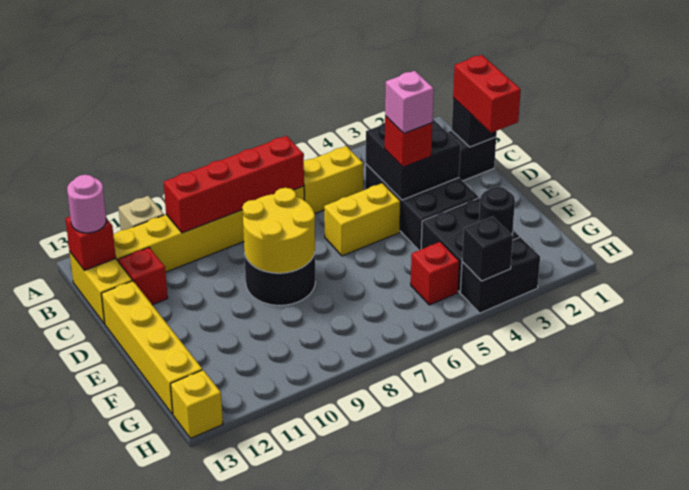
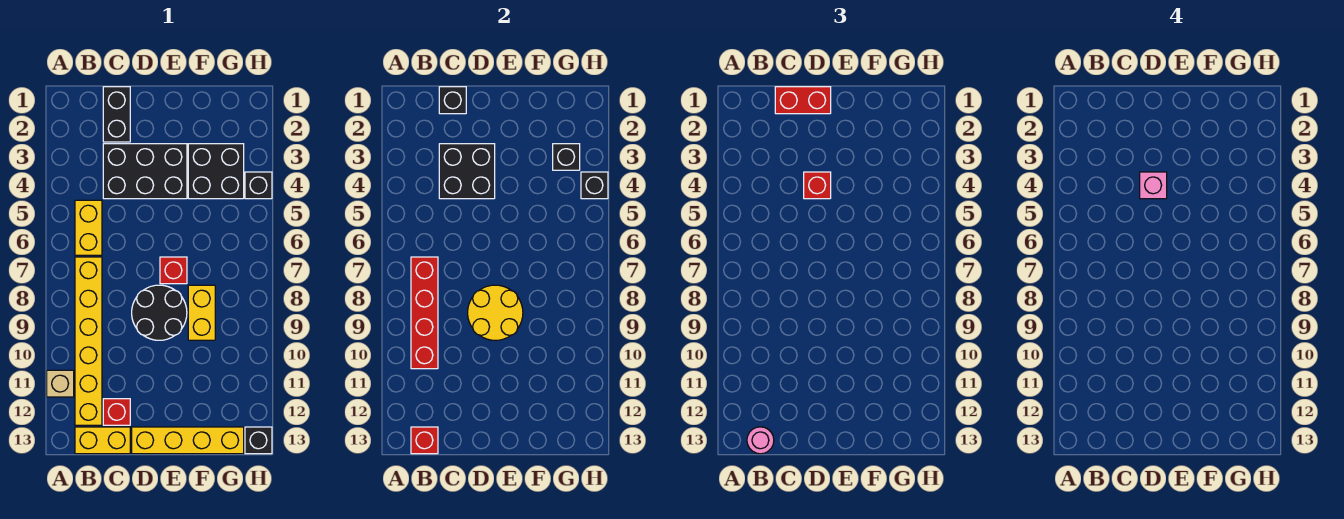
yellow brick D5:D6 level 1 -> yellow brick F8:F9 level 1
black round brick G3 level 2 -> black brick G3 level 2
red brick G5 level 1 -> red brick E7 level 1
black brick H3:H4 level 1 -> black brick H4 level 1
yellow brick H13 level 1 -> black brick H13 level 1

